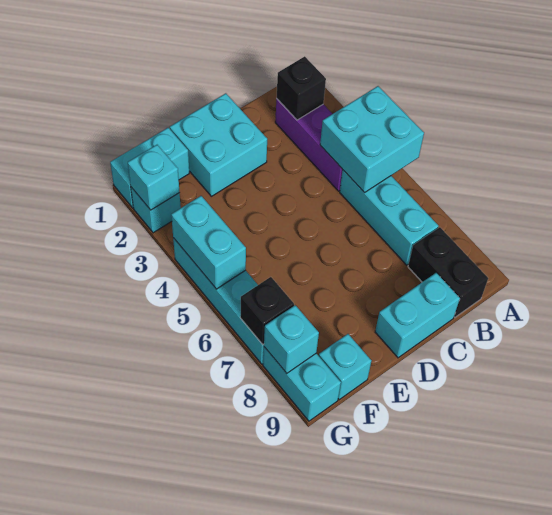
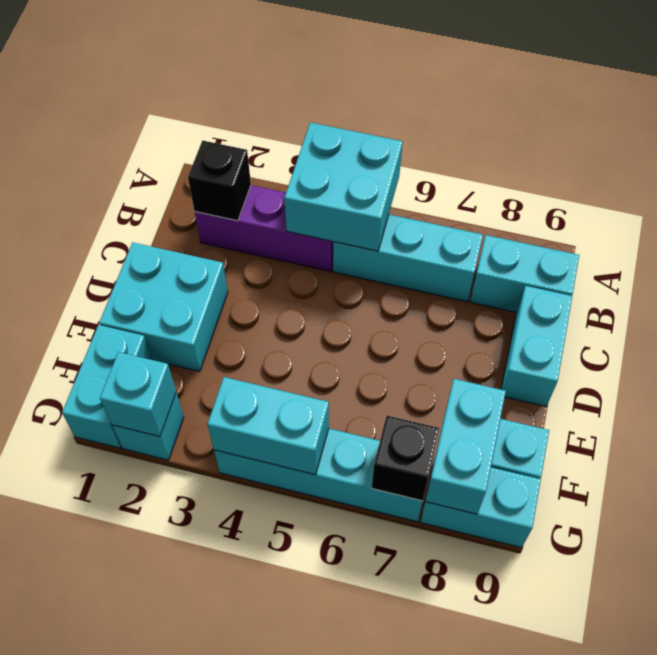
black brick B8:B9 level 1 -> cyan brick B8:B9 level 1
cyan brick G8 level 2 -> cyan brick F8:G8 level 2

